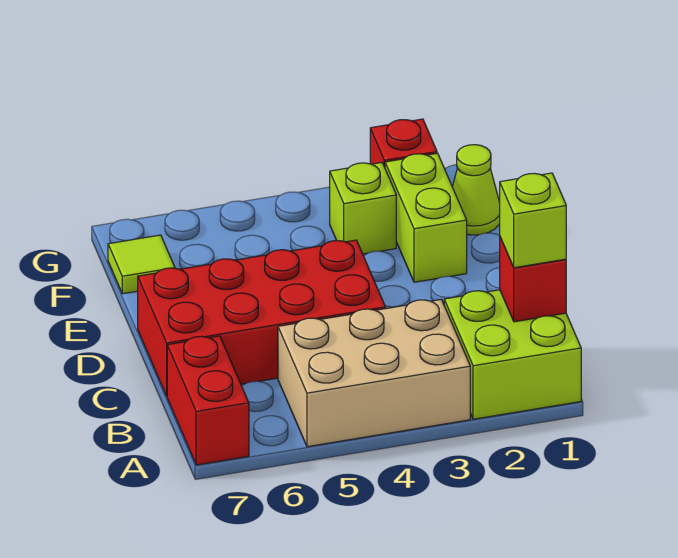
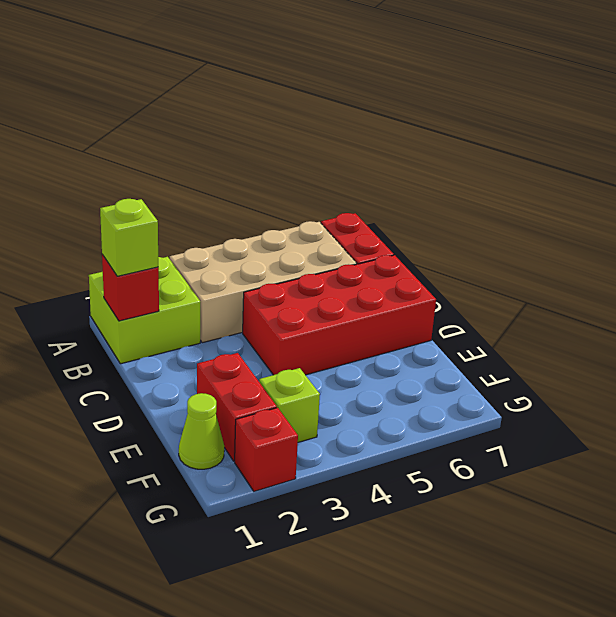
tan brick A3:B5 level 1 -> tan brick A3:B6 level 1
lime brick E2:F2 level 1 -> red brick E2:F2 level 1
lime tile F7 level 1 -> none

